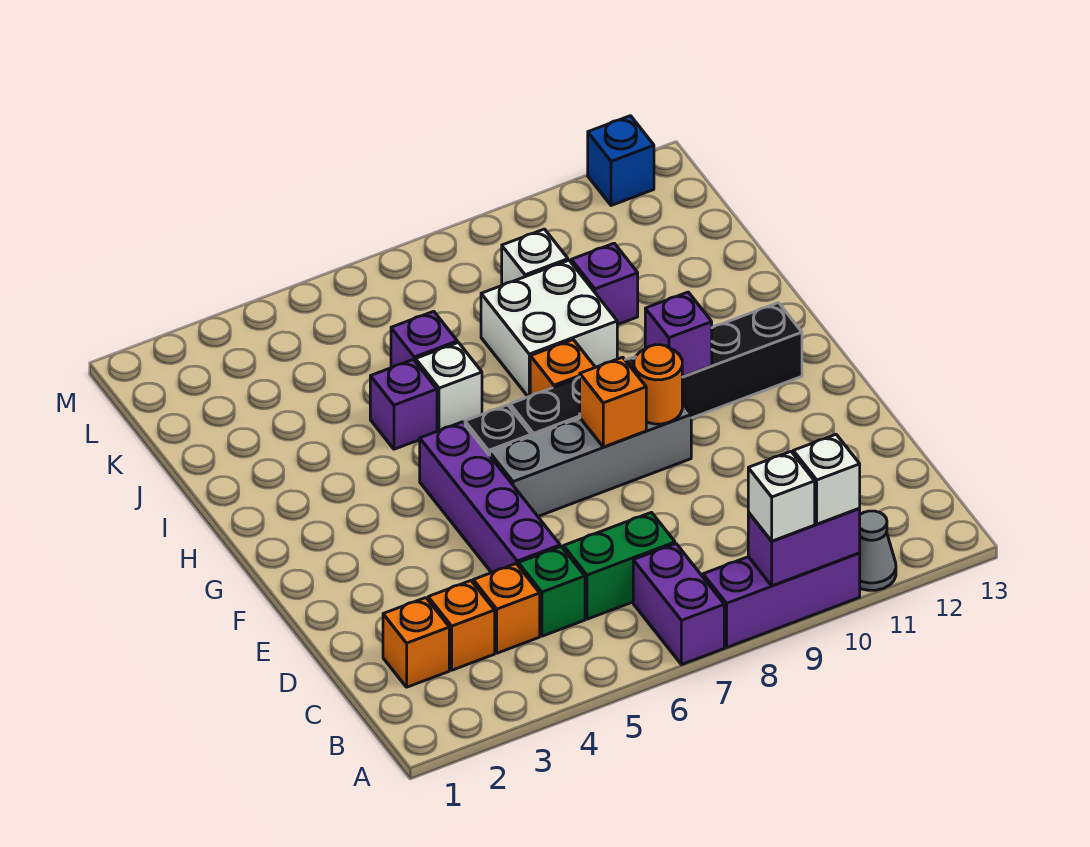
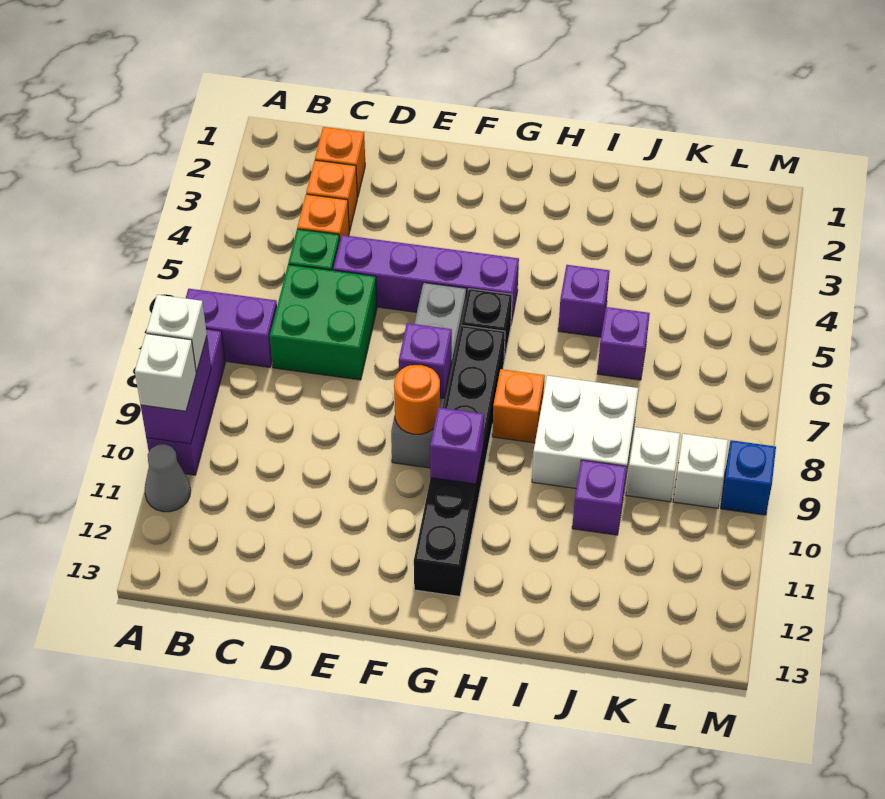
green brick C6:C7 level 1 -> green brick C6:D7 level 1
orange brick F8 level 2 -> purple brick F8 level 2
white brick I6 level 1 -> white brick L9 level 1
blue brick M12 level 1 -> blue brick M9 level 1

